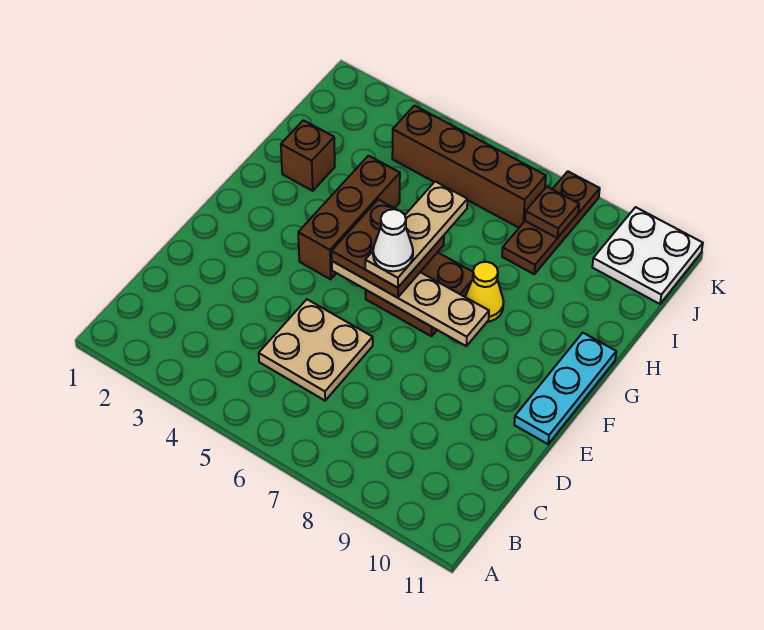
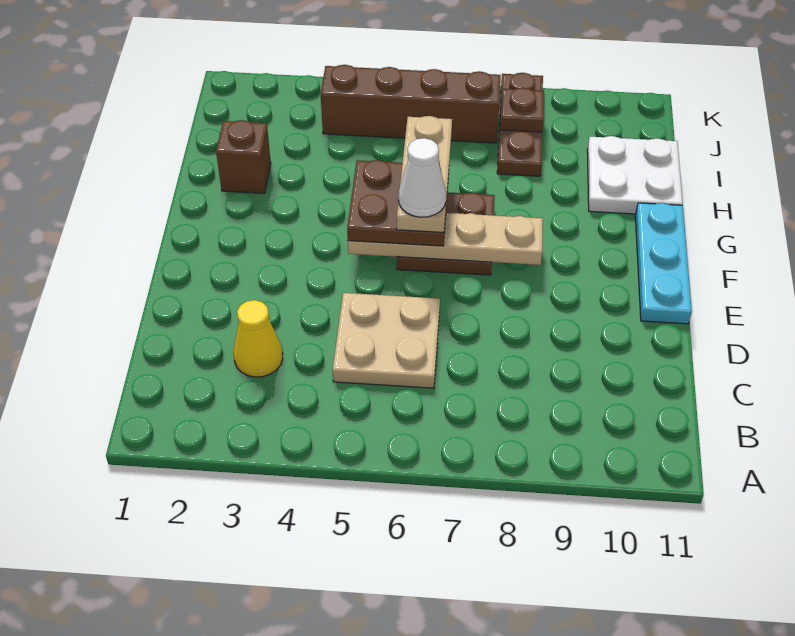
brown brick F4:H4 level 1 -> none
yellow cone G8 level 1 -> yellow cone C3 level 1
white plate J10:K11 level 1 -> white plate H10:I11 level 1

